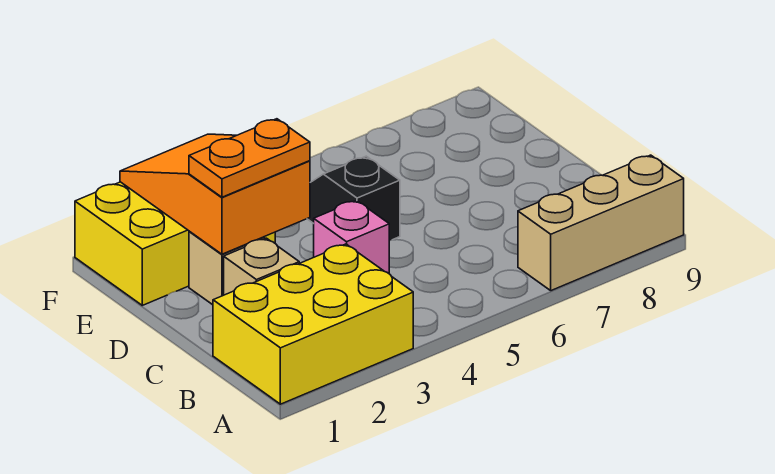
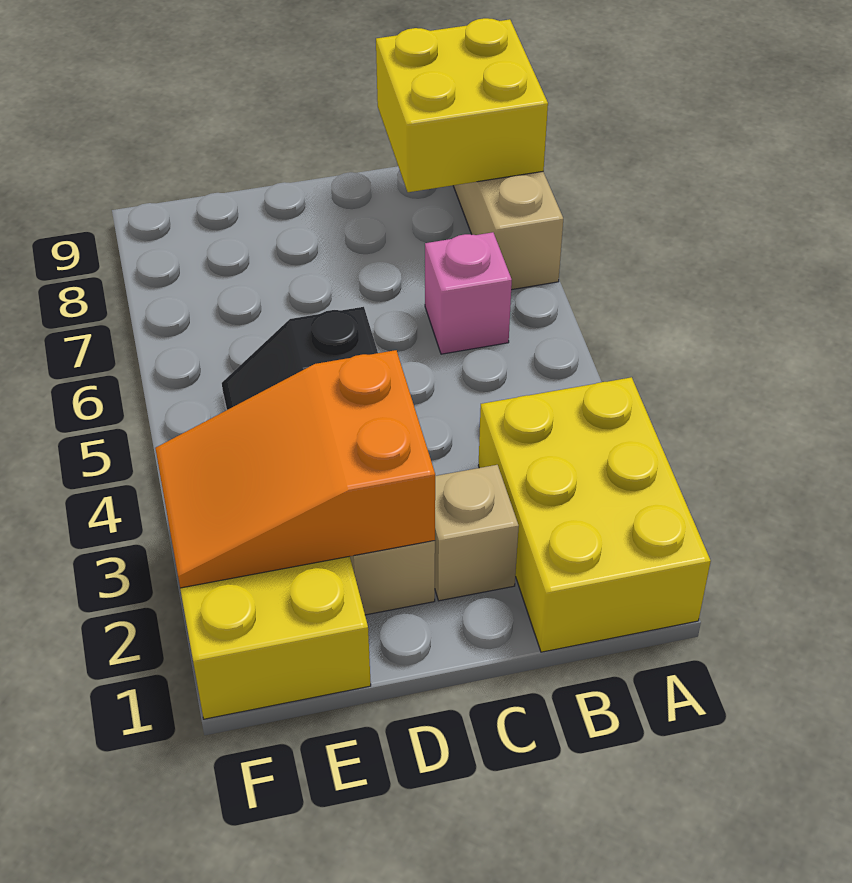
none -> yellow brick A8:B9 level 2
pink brick C4 level 1 -> pink brick B6 level 1
orange plate D2:D3 level 3 -> none

